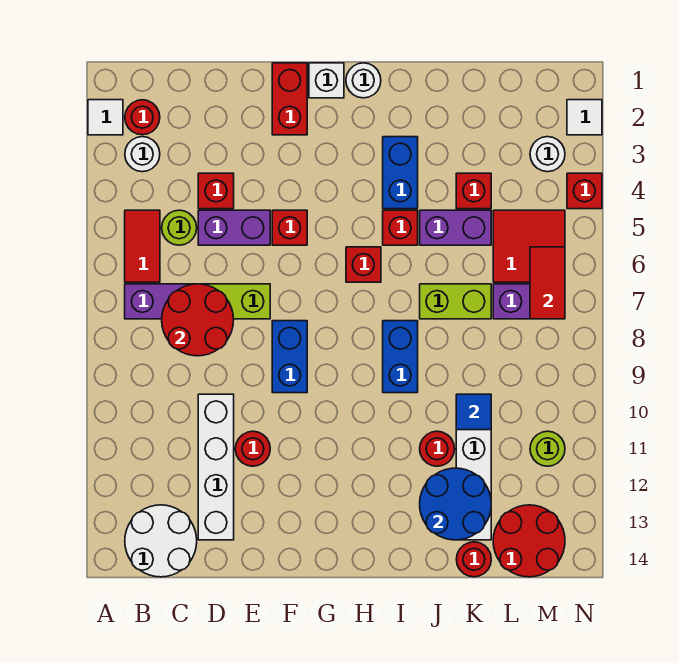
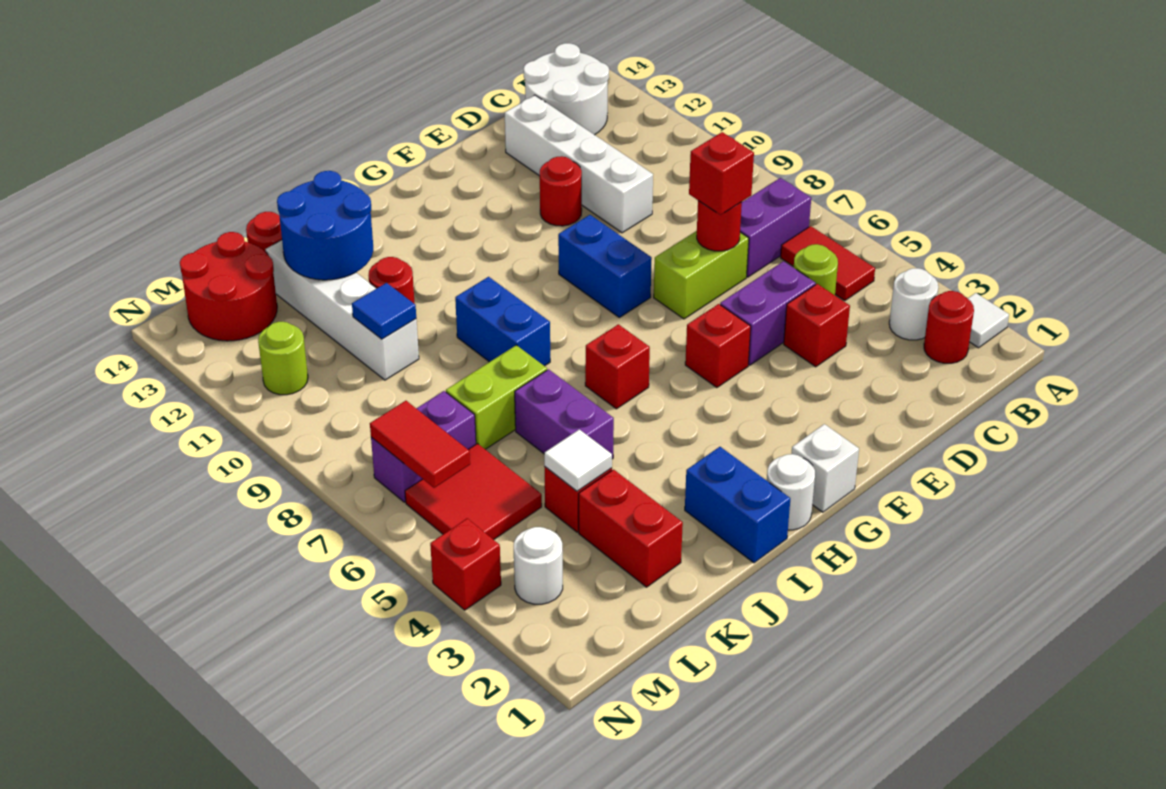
red round brick C7:D8 level 2 -> red round brick D7 level 2
red brick F1:F2 level 1 -> red brick K2:K3 level 1
blue brick I3:I4 level 1 -> blue brick I1:I2 level 1
red brick I5 level 1 -> red brick D7 level 3
purple brick J5:K5 level 1 -> purple brick J5:J6 level 1
white tile N2 level 1 -> white tile K4 level 2

